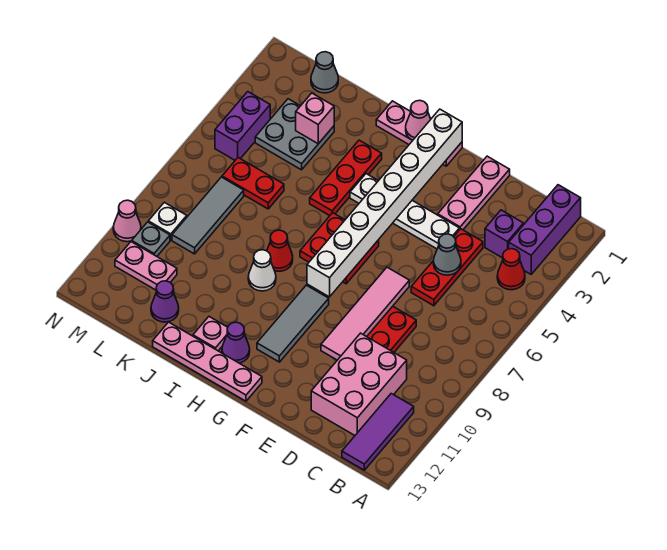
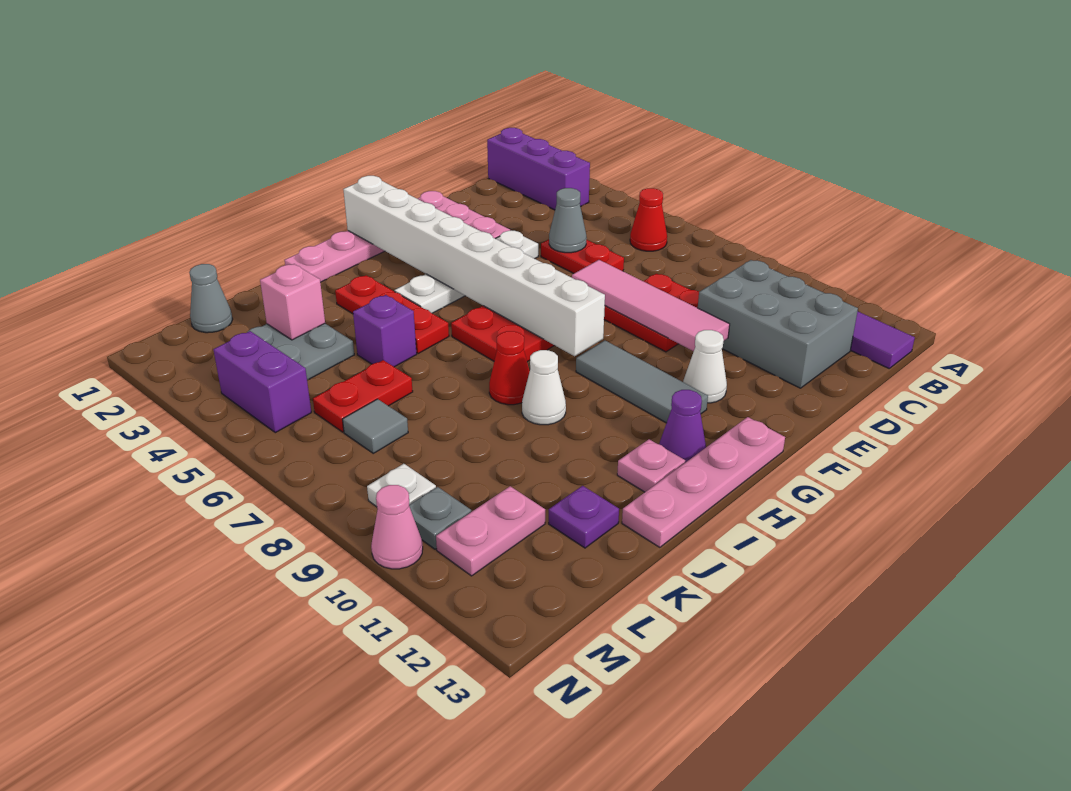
red cone B4 level 1 -> red cone B6 level 1
purple brick C3 level 1 -> purple brick J5 level 1
pink brick C10:D12 level 1 -> grey brick C10:D12 level 1
red plate D4:D6 level 1 -> red plate D5:D6 level 1
none -> white cone F11 level 1
pink cone H1 level 2 -> none
purple cone K12 level 1 -> purple plate K12 level 1
grey tile L7:L9 level 1 -> grey tile L7 level 1

